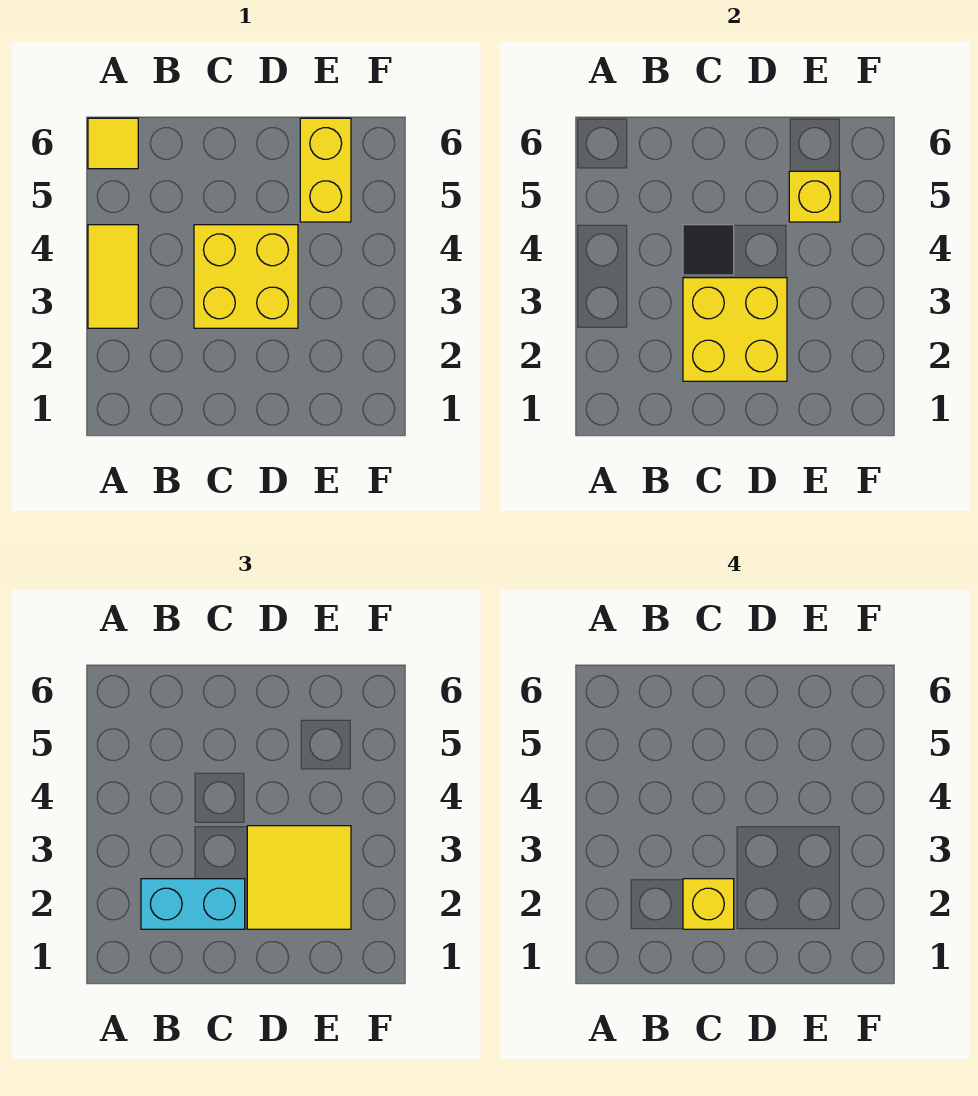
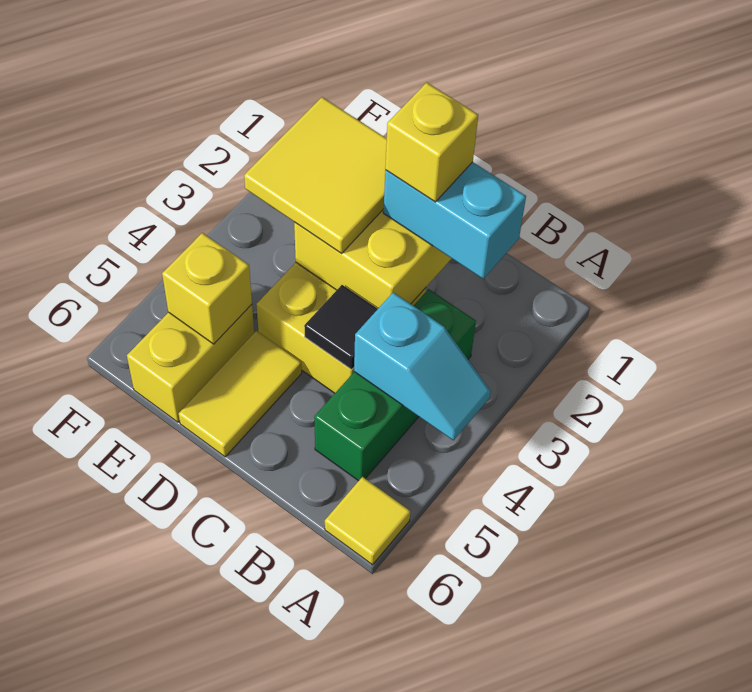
yellow tile A3:A4 level 1 -> yellow tile D5:D6 level 1
none -> cyan slope A4:B4 level 2 top B
none -> green brick B3:B5 level 1

